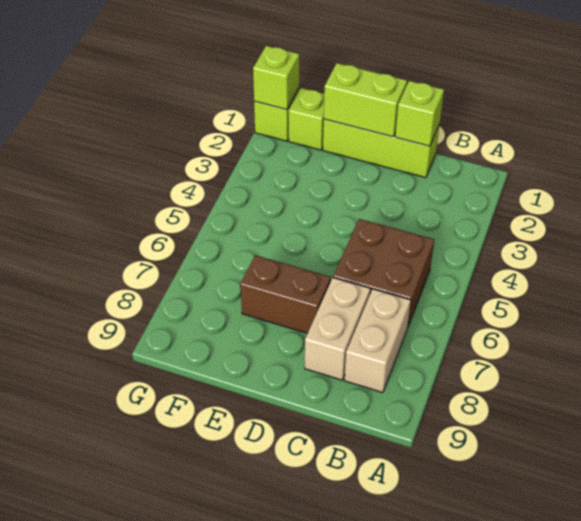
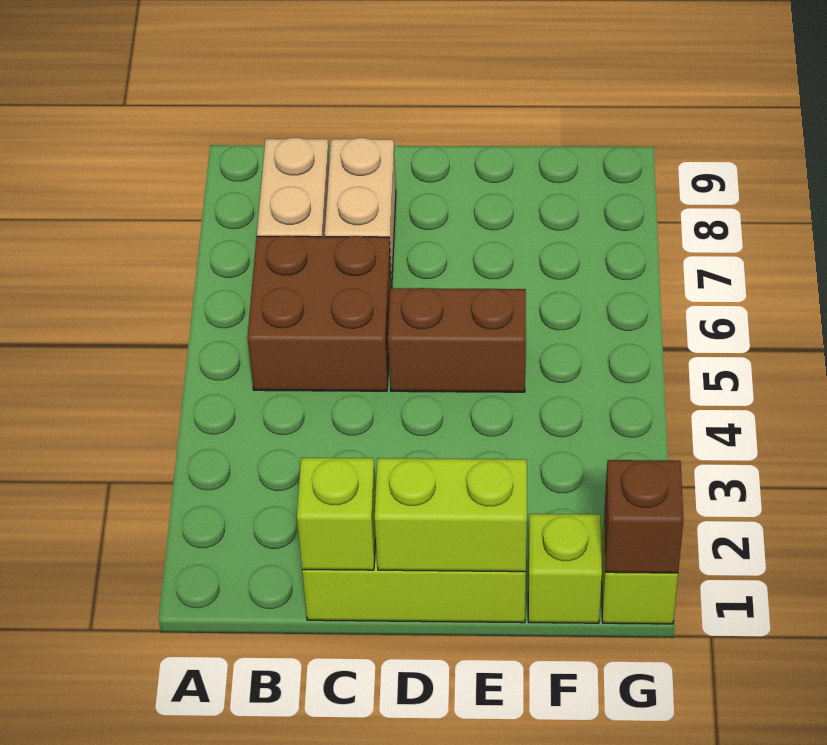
brown brick D7:E7 level 1 -> brown brick D5:E5 level 1
lime brick G1 level 2 -> brown brick G1 level 2

